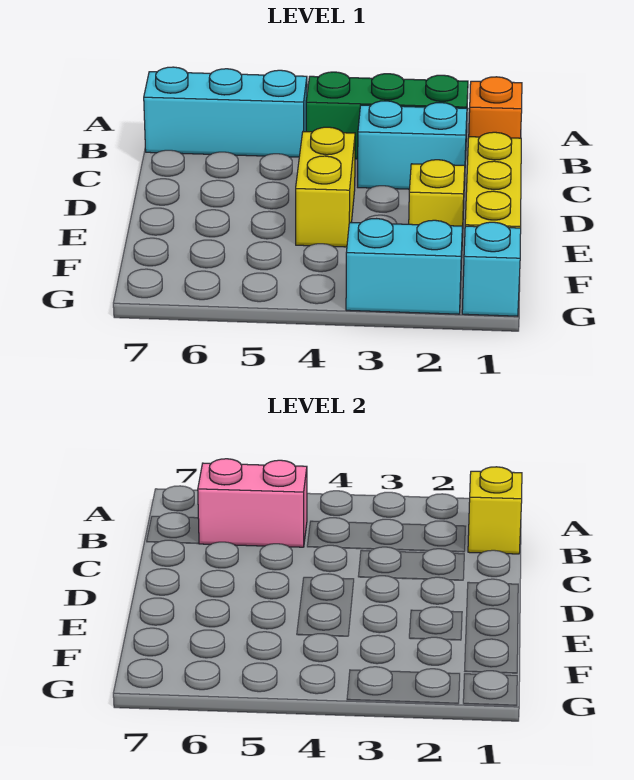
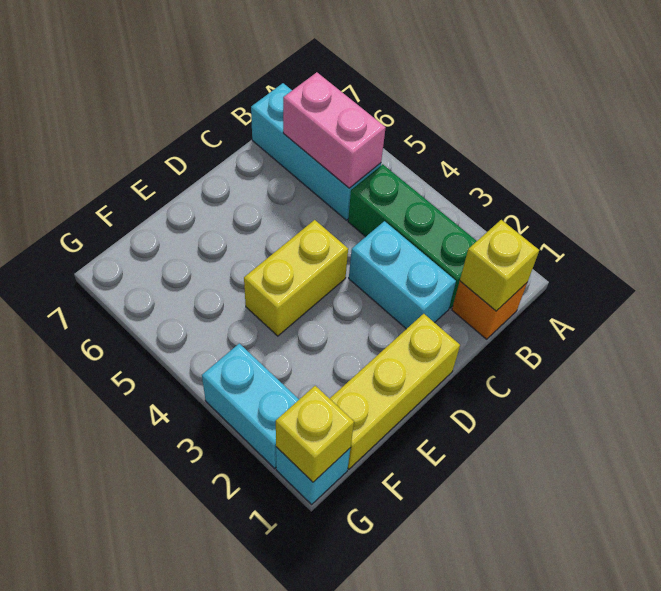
yellow brick E2 level 1 -> yellow brick G1 level 2

